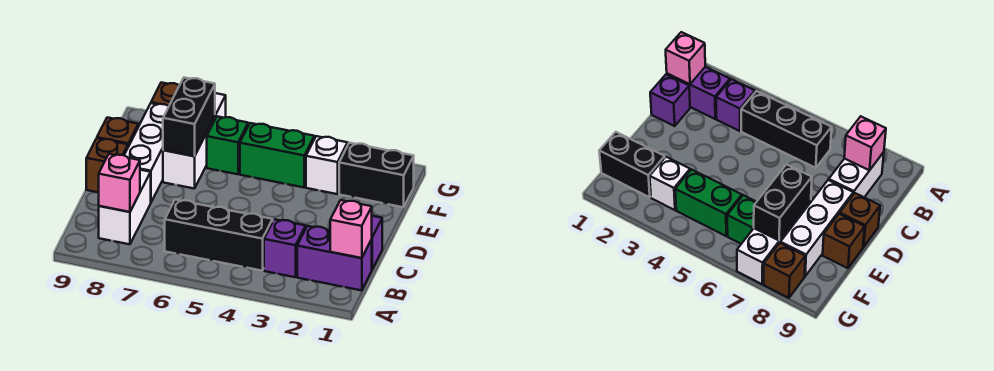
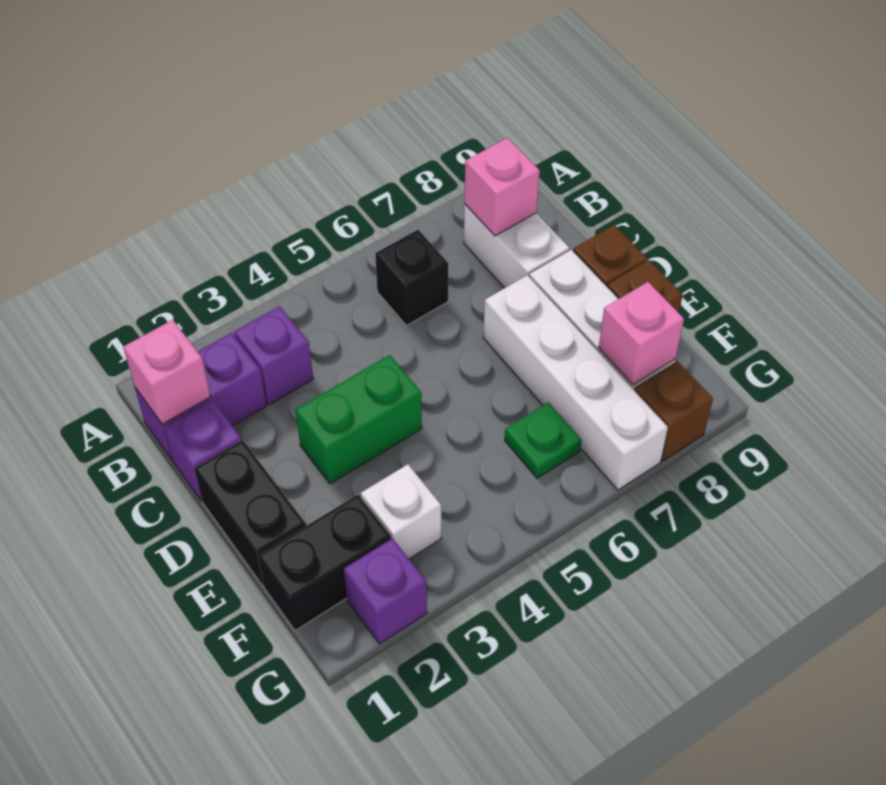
black brick B4:B6 level 1 -> black brick B6 level 1
white brick E7:G7 level 1 -> white brick D7:G7 level 1
black brick E7:F7 level 2 -> black brick D1:E1 level 1
green brick F4:F5 level 1 -> green brick D3:D4 level 1
green brick F6 level 1 -> green plate F6 level 1
none -> pink brick F8 level 2
none -> purple brick G2 level 1

